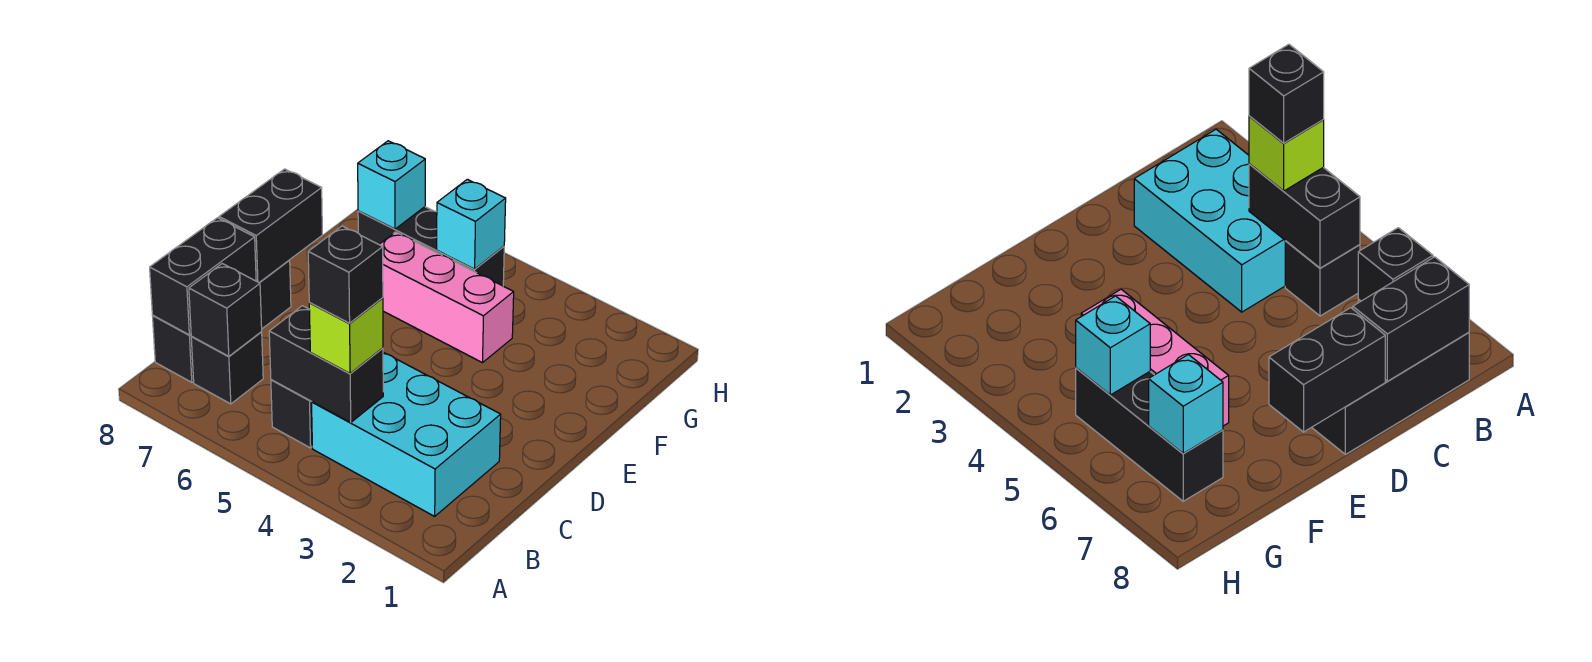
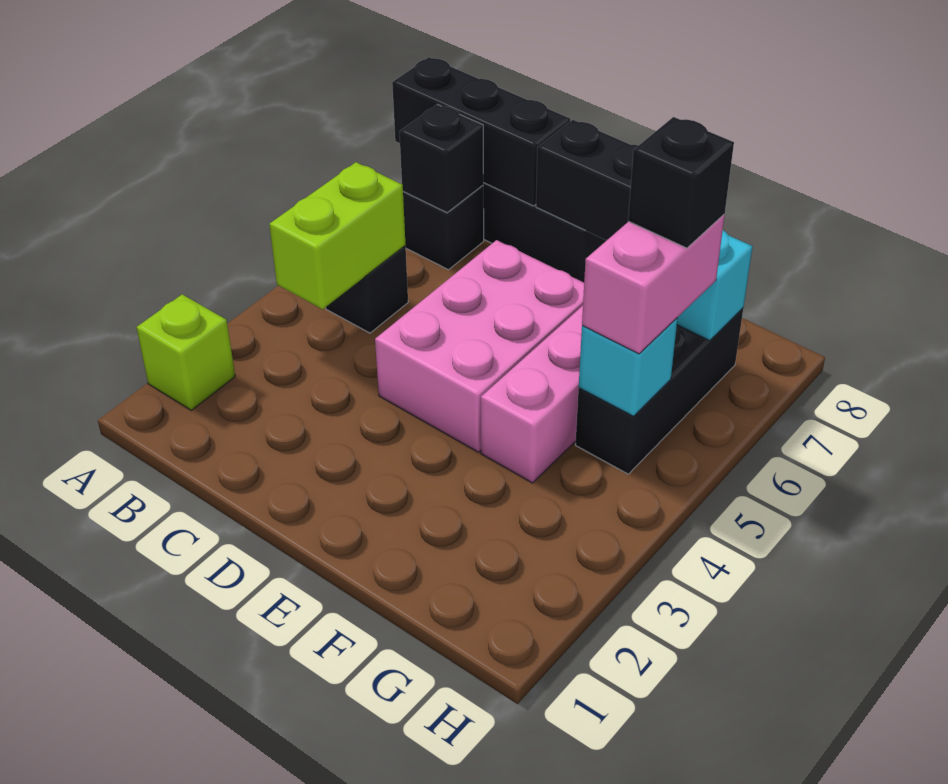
cyan brick B2:C4 level 1 -> none
black brick B4:B5 level 2 -> lime brick B4:B5 level 2
lime brick B4 level 3 -> lime brick A2 level 1
black brick B4 level 4 -> black brick G6 level 4
black brick B8:C8 level 2 -> black brick A8:C8 level 2
none -> pink brick D4:E6 level 1
none -> pink brick G5:G6 level 3

